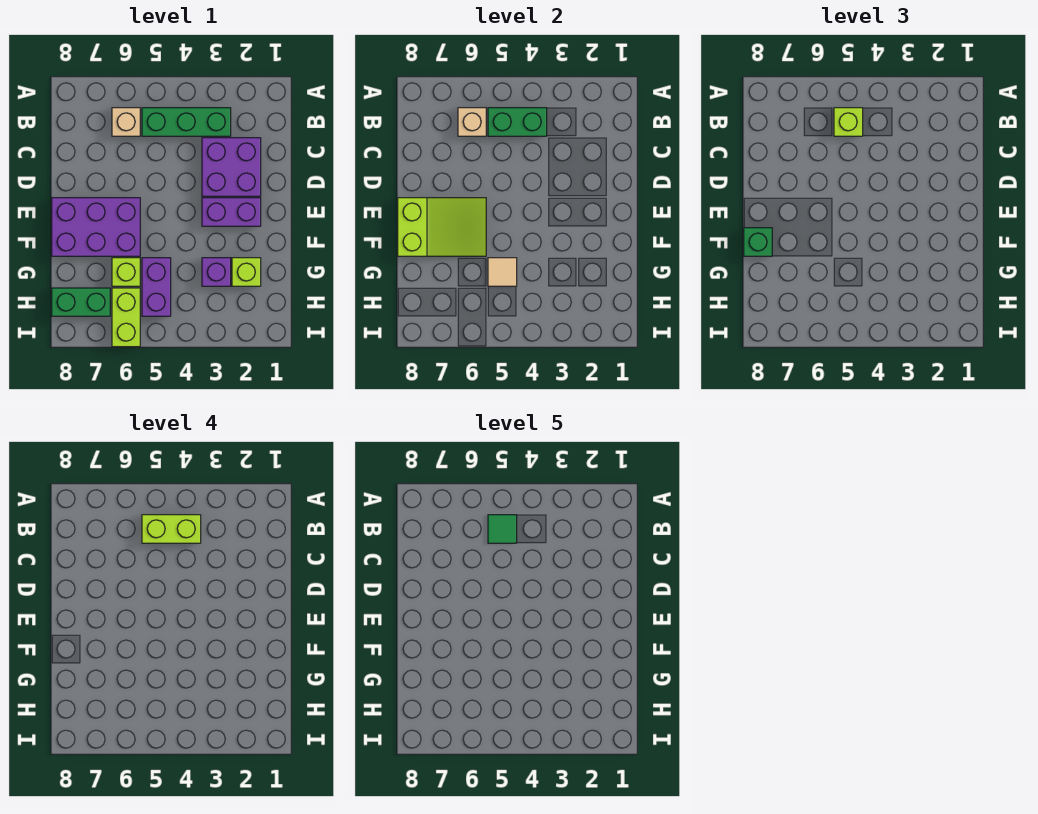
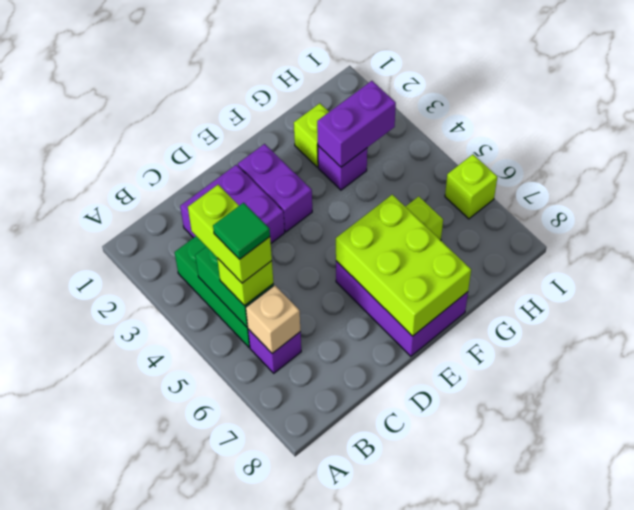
tan brick B6 level 1 -> purple brick B6 level 1
lime slope E6:F8 level 2 top 8 -> lime brick E6:F8 level 2
green brick F8 level 3 -> none
purple brick G5:H5 level 1 -> purple brick G3:H3 level 2
tan tile G5 level 2 -> none
lime brick H6:I6 level 1 -> lime brick I6 level 1
green brick H7:H8 level 1 -> none

